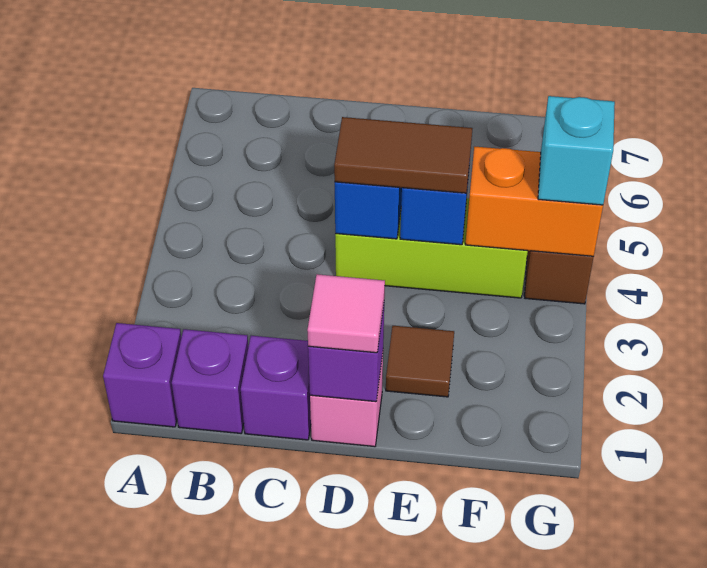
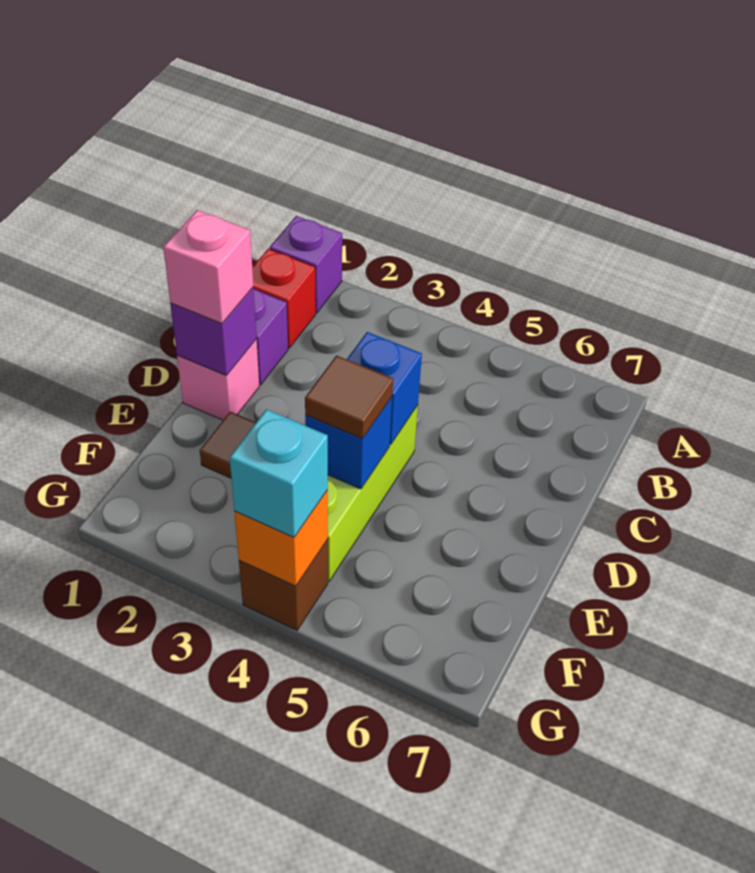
purple brick B1 level 1 -> red brick B1 level 1
pink tile D1 level 3 -> pink brick D1 level 3
brown tile D4:E4 level 3 -> brown tile E4 level 3
orange brick F4:G4 level 2 -> orange brick G4 level 2

